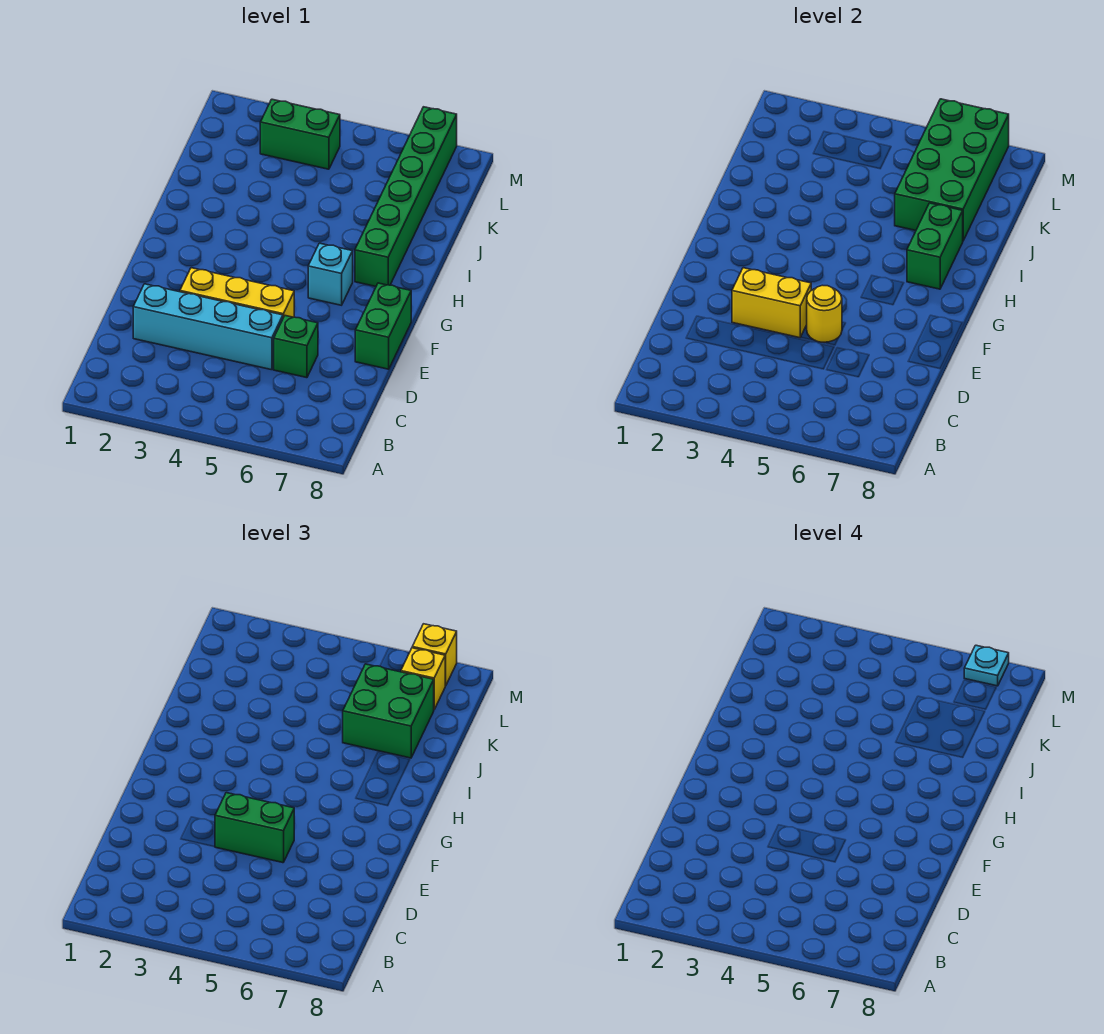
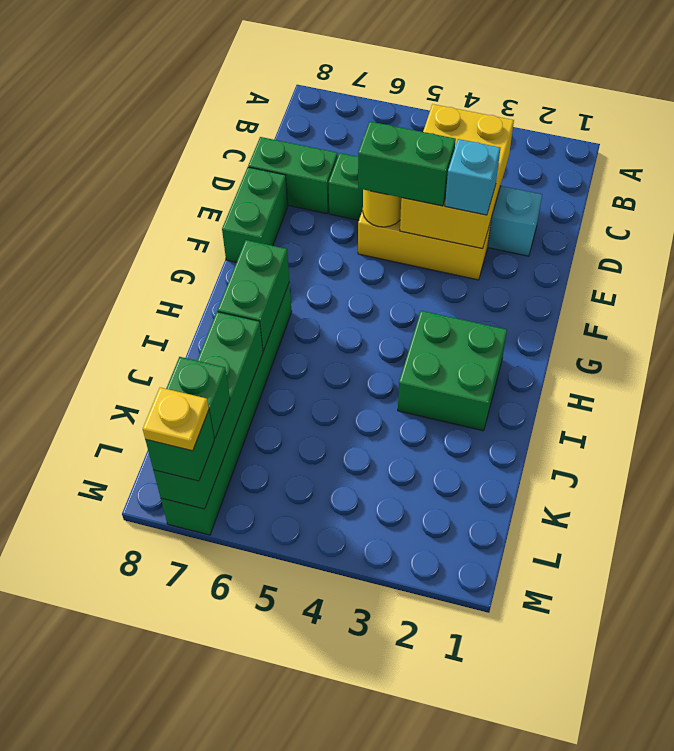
yellow brick E3:E4 level 2 -> yellow brick C3:E4 level 2
cyan brick G6 level 1 -> cyan brick E3 level 3
green brick J6:M7 level 2 -> green brick J7:M7 level 2
green brick J6:K7 level 3 -> green brick H2:I3 level 1
green brick L3:L4 level 1 -> green brick D7:D8 level 1
yellow brick L7 level 3 -> green brick L7 level 3
yellow brick M7 level 3 -> green brick M7 level 3
cyan plate M7 level 4 -> yellow plate M7 level 4

